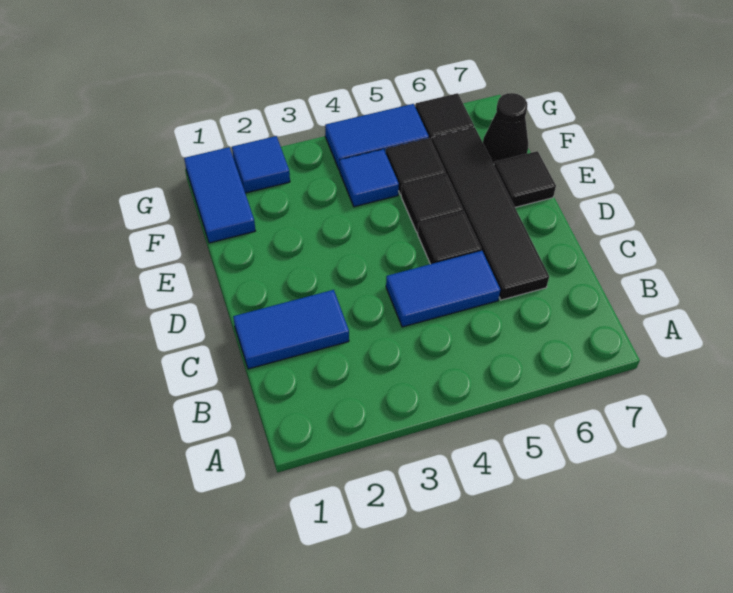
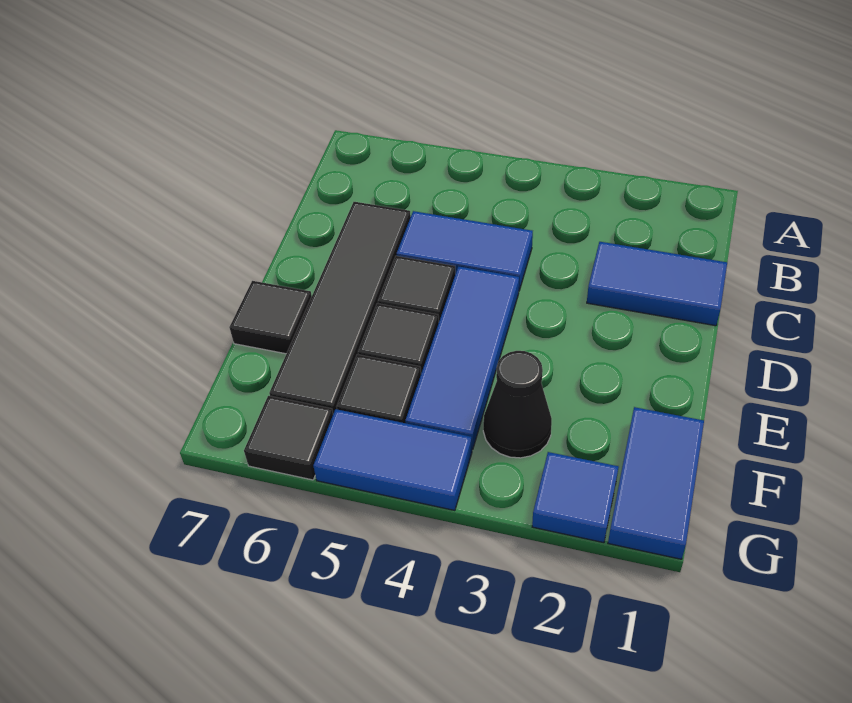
blue tile F4 level 1 -> blue tile D4:F4 level 1
black cone F7 level 1 -> black cone F3 level 1

